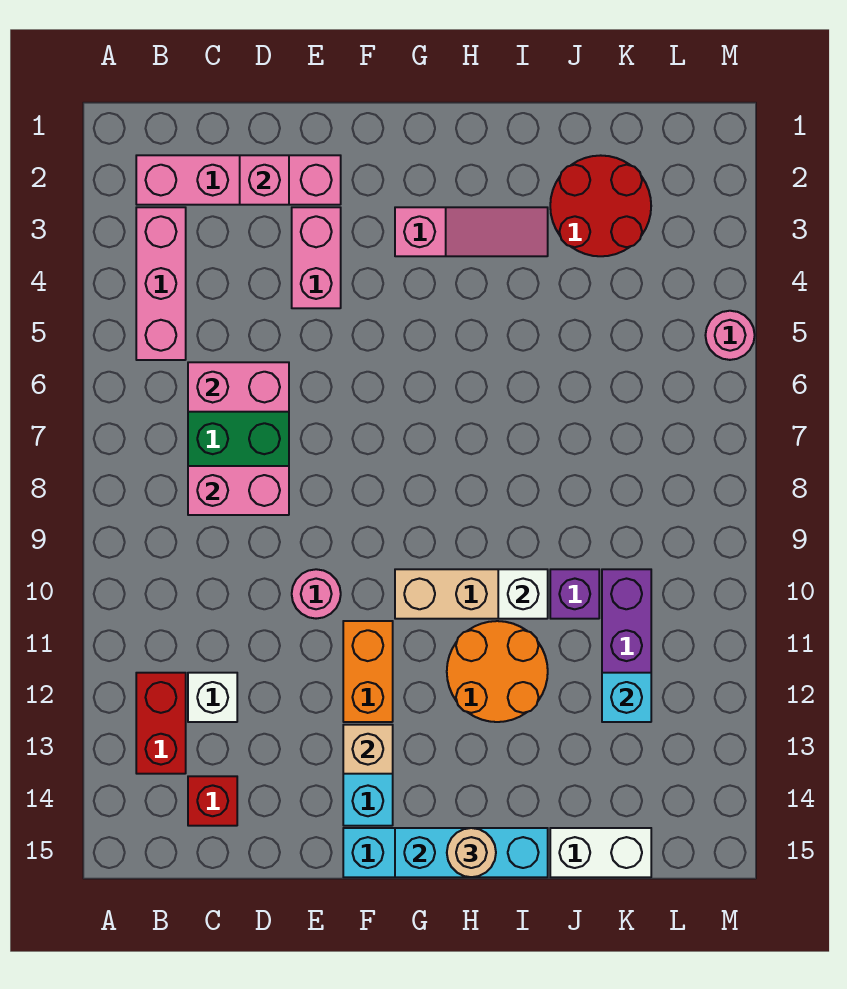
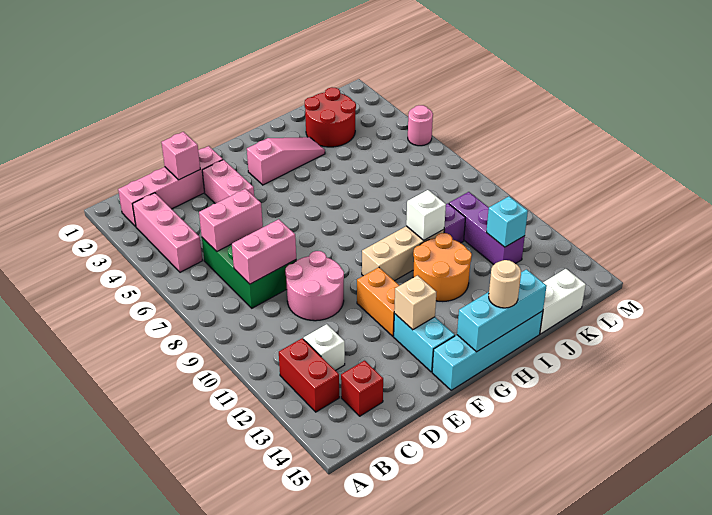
pink round brick E10 level 1 -> pink round brick D9:E10 level 1

